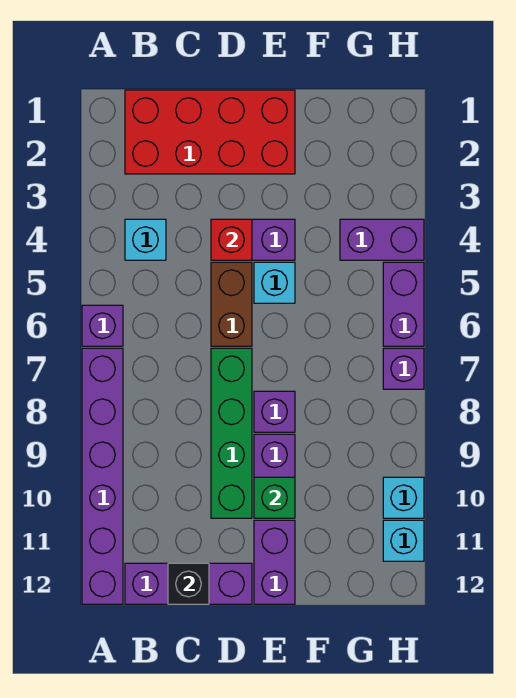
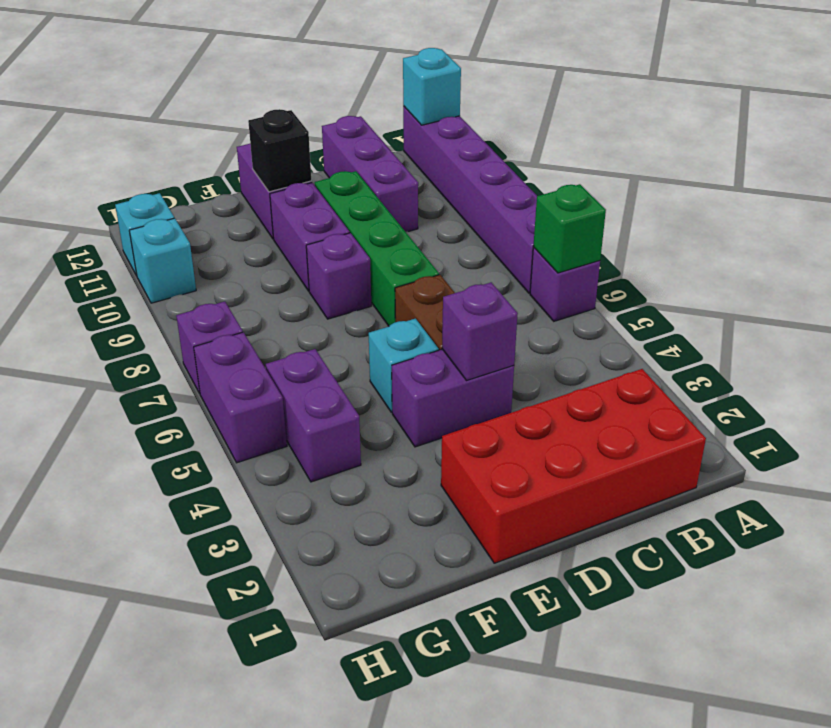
cyan brick B4 level 1 -> cyan brick A12 level 2
purple brick B12:D12 level 1 -> purple brick C10:C12 level 1
black brick C12 level 2 -> black brick E11 level 2
red brick D4 level 2 -> purple brick D4 level 2
green brick E10 level 2 -> green brick A6 level 2
purple brick G4:H4 level 1 -> purple brick G4:G5 level 1

